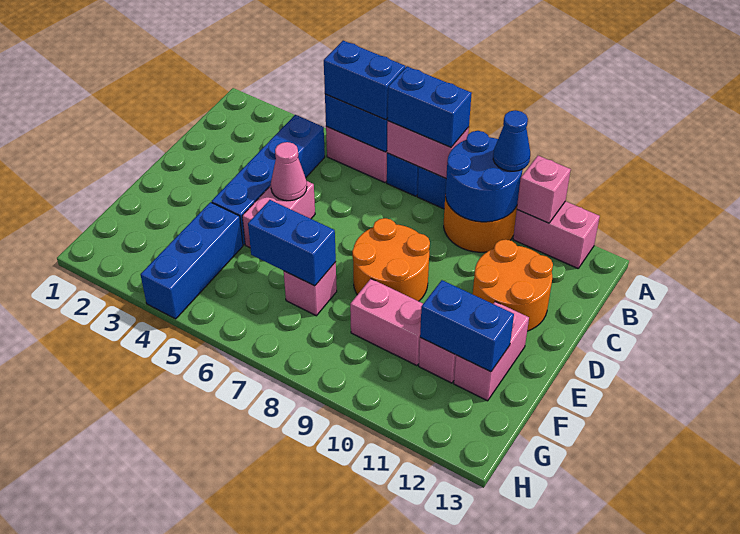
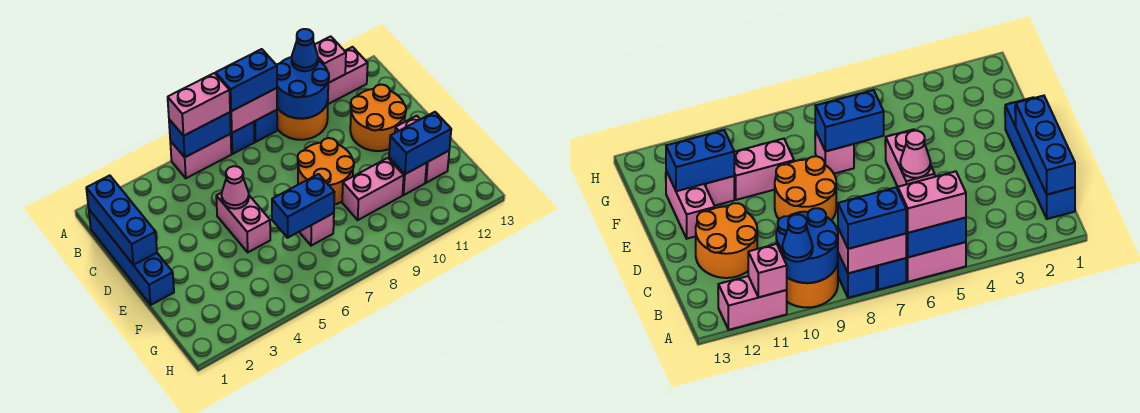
blue brick A5:A6 level 3 -> pink brick A5:A6 level 3
blue brick B4:E4 level 1 -> blue brick B1:E1 level 1
blue brick F4:H4 level 1 -> blue brick B1:D1 level 2

